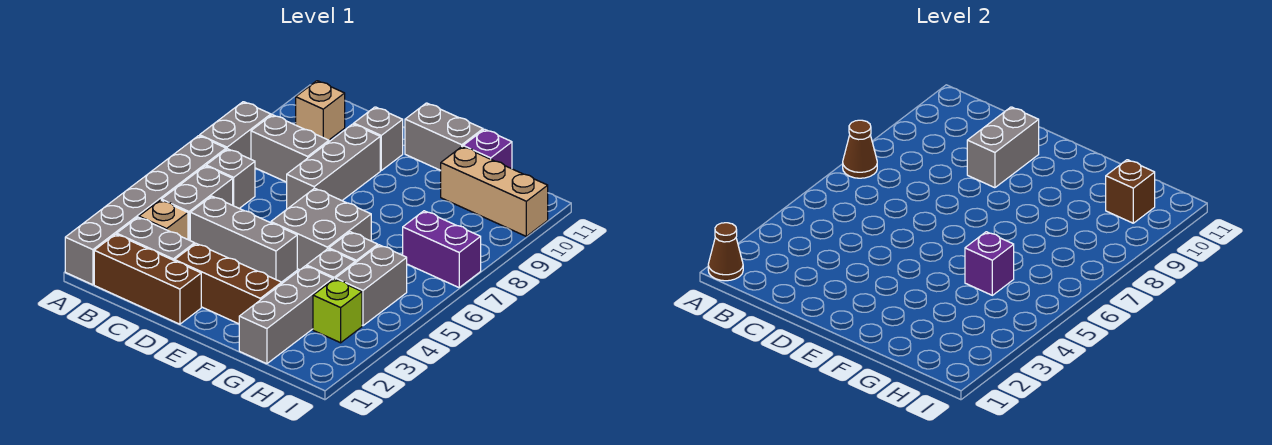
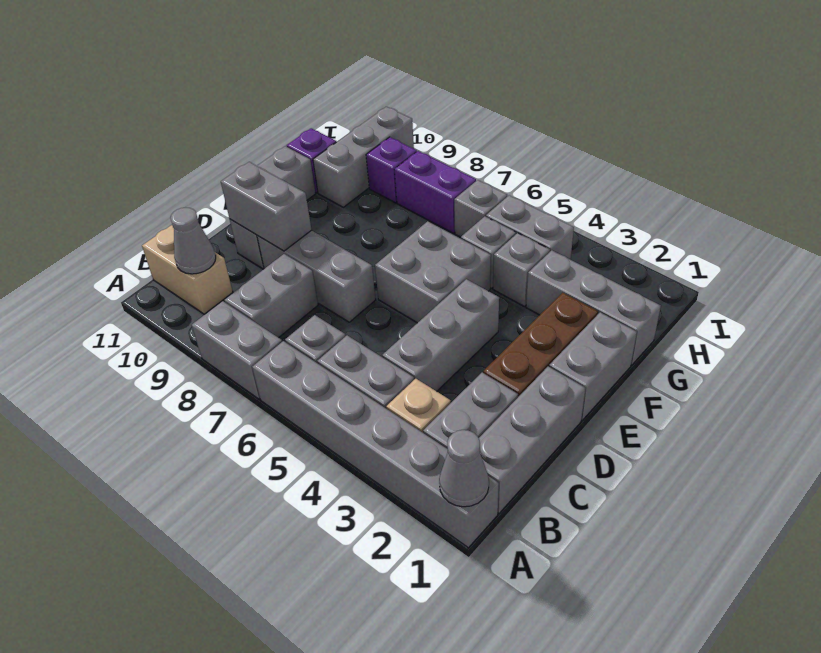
brown cone A1 level 2 -> grey cone A1 level 2
brown cone A7 level 2 -> none
brown brick B1:D1 level 1 -> grey brick B1:D1 level 1
tan brick B10 level 1 -> tan brick B10:B11 level 1
none -> grey cone B10 level 2
none -> grey brick E1:F1 level 1
purple brick G5 level 2 -> purple brick H9 level 1
tan brick G10:I10 level 1 -> grey brick G10:I10 level 1
lime brick H3 level 1 -> none
none -> grey brick H6 level 1
purple brick H7:I7 level 1 -> purple brick H7:H8 level 1
brown brick H10 level 2 -> none

